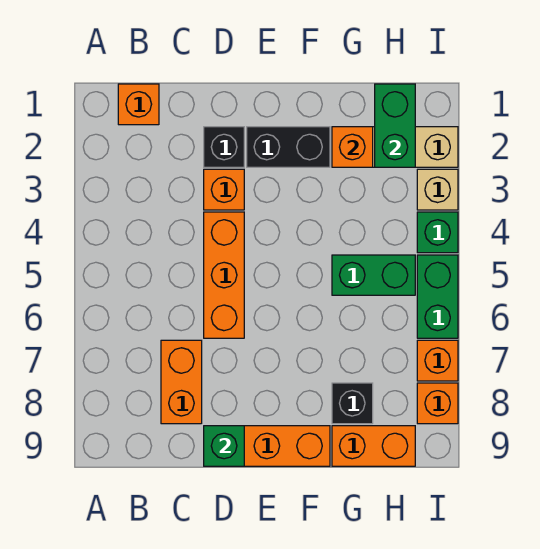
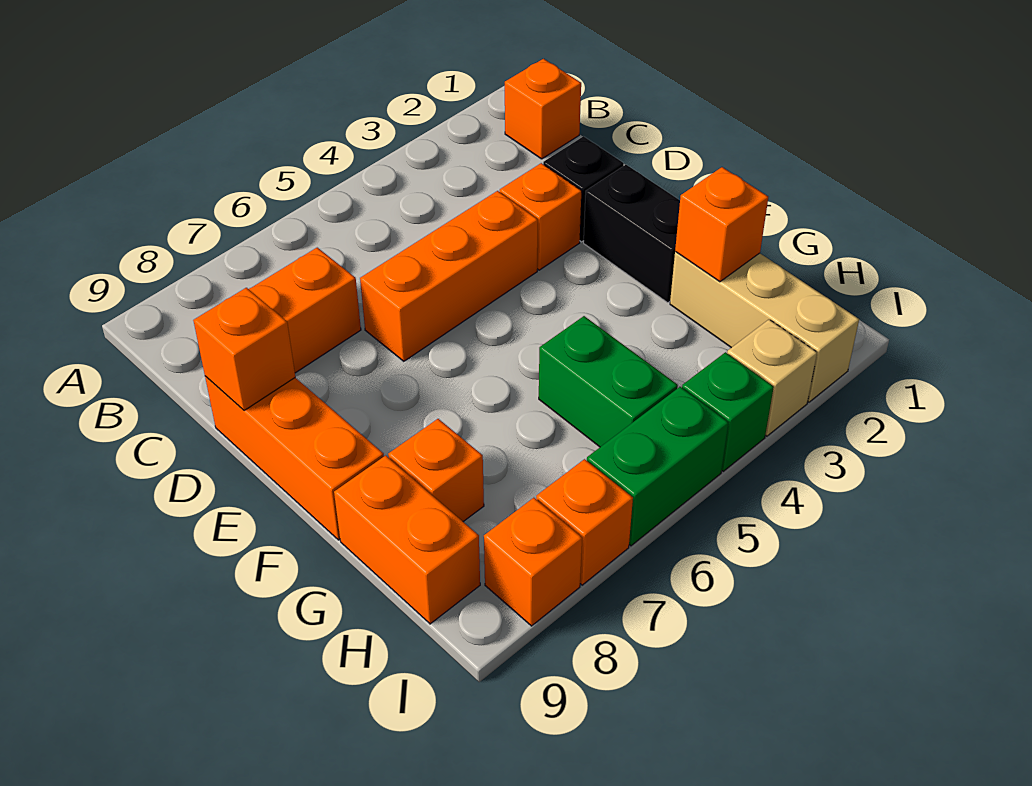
green brick D9 level 2 -> orange brick D9 level 2
black brick G8 level 1 -> orange brick G8 level 1
green brick H1:H2 level 2 -> none

